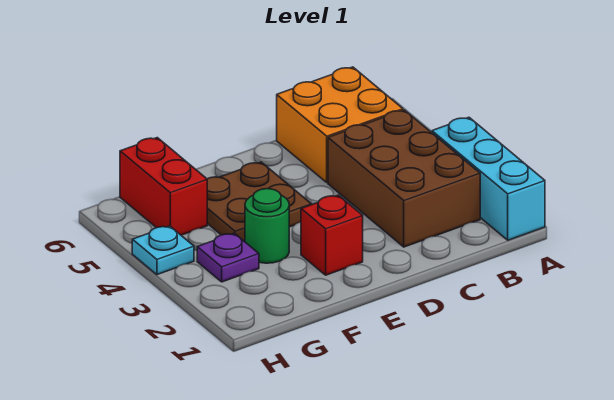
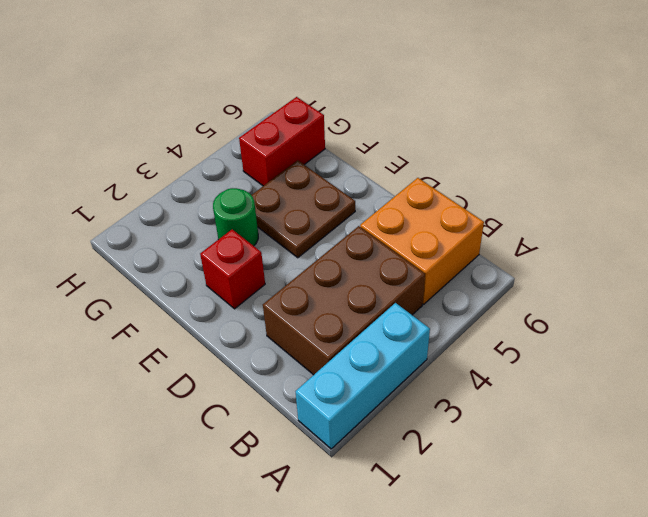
purple plate G3 level 1 -> none
cyan plate H4 level 1 -> none

